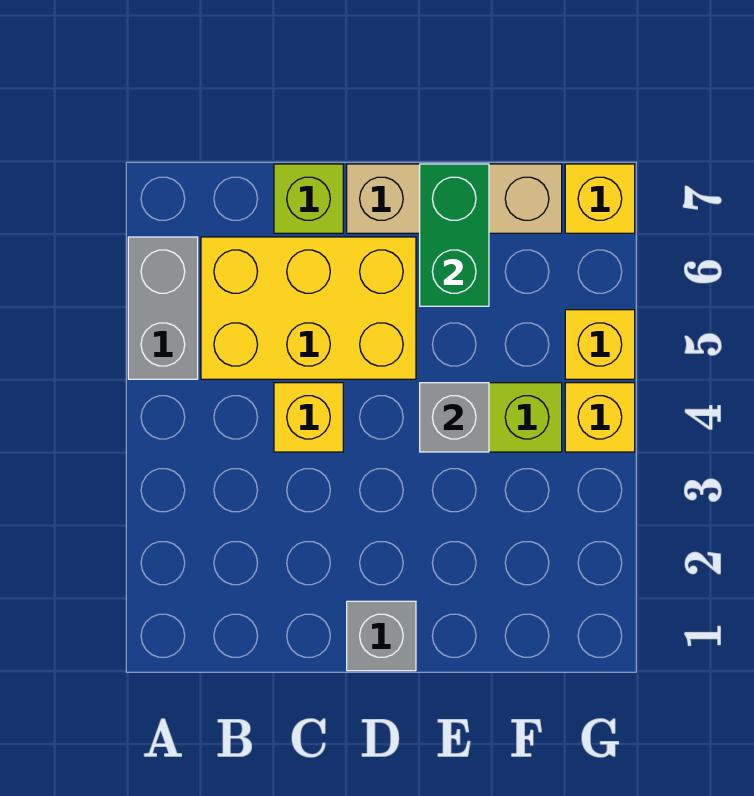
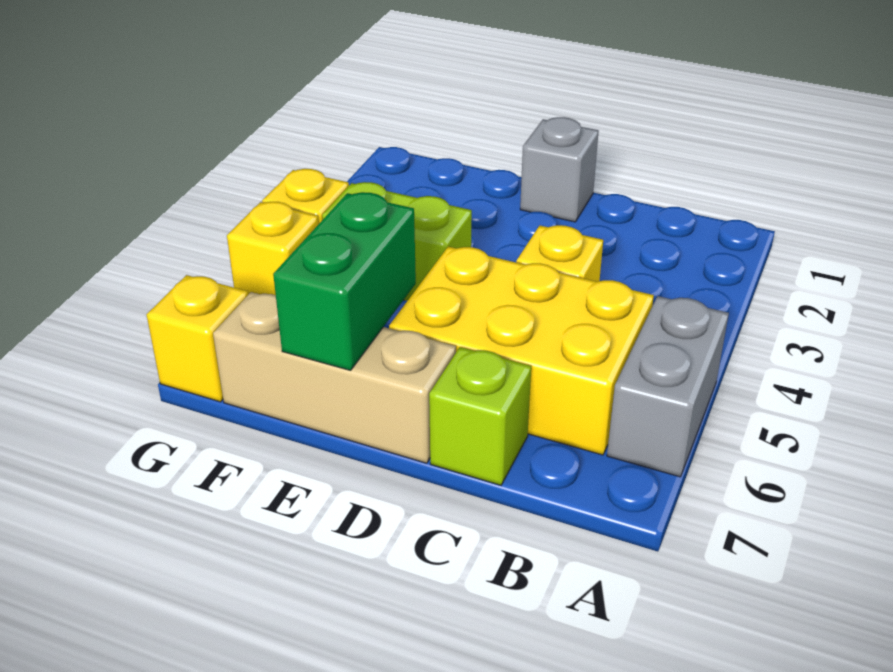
grey brick E4 level 2 -> none

